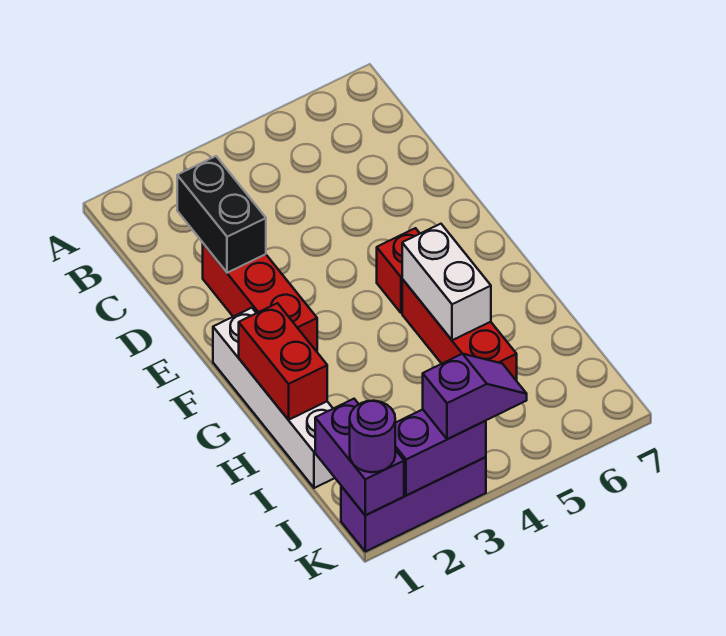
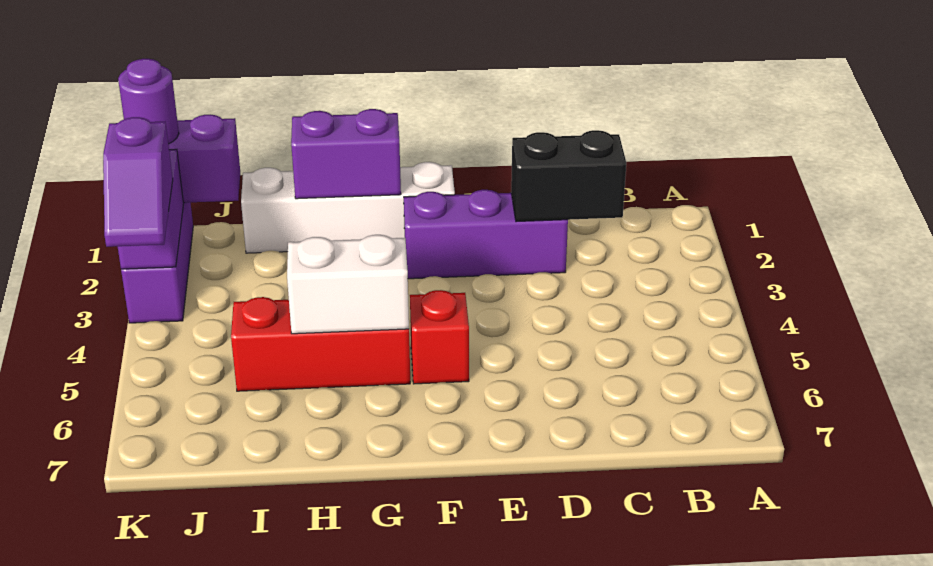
red brick D2:F2 level 1 -> purple brick D2:F2 level 1
red brick G1:H1 level 2 -> purple brick G1:H1 level 2

